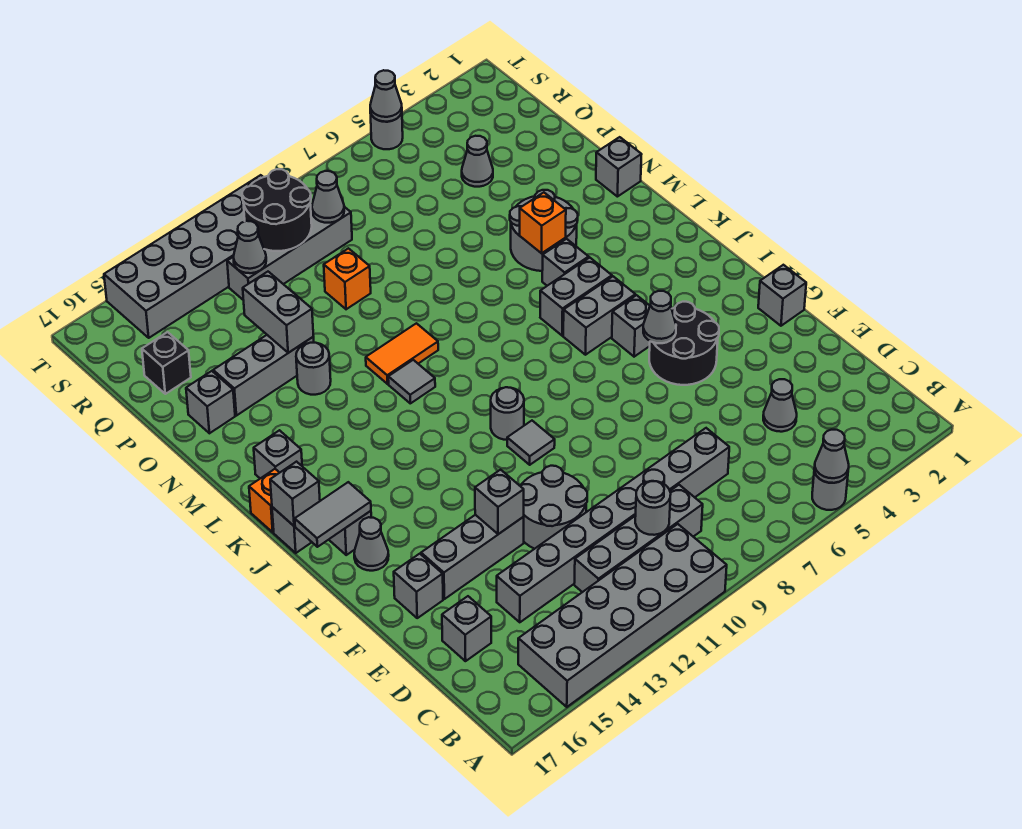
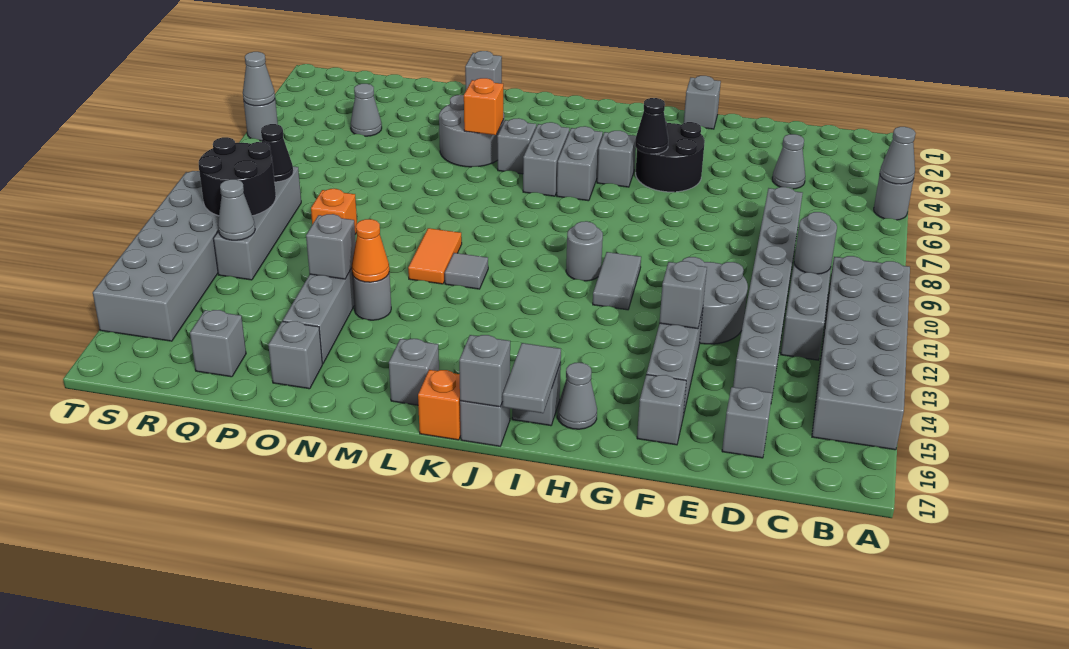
grey cone H5 level 2 -> black cone H5 level 2
grey tile H10 level 1 -> grey tile H10:H11 level 1
none -> orange cone N13 level 2
grey brick O13:P13 level 2 -> grey brick O13 level 2
black brick Q16 level 1 -> grey brick Q16 level 1
grey cone R9 level 2 -> black cone R9 level 2

